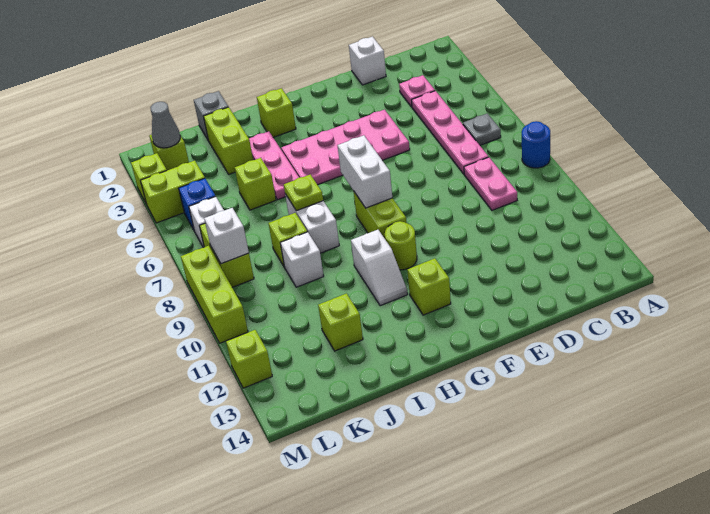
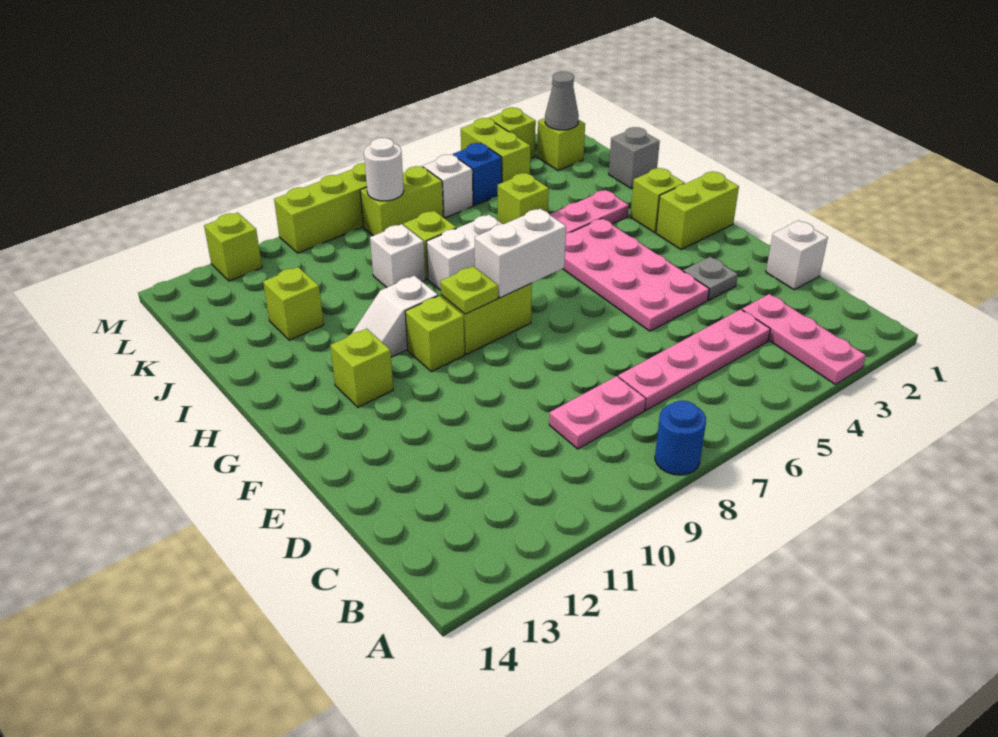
grey plate B6 level 1 -> grey plate E3 level 1
pink plate C3 level 1 -> pink plate A3:C3 level 1
lime round brick G10 level 1 -> lime brick G10 level 1
lime plate I7 level 2 -> lime plate G9 level 2
lime brick J2:J3 level 1 -> lime brick G1:G2 level 1
white brick L8 level 2 -> white round brick L8 level 2

